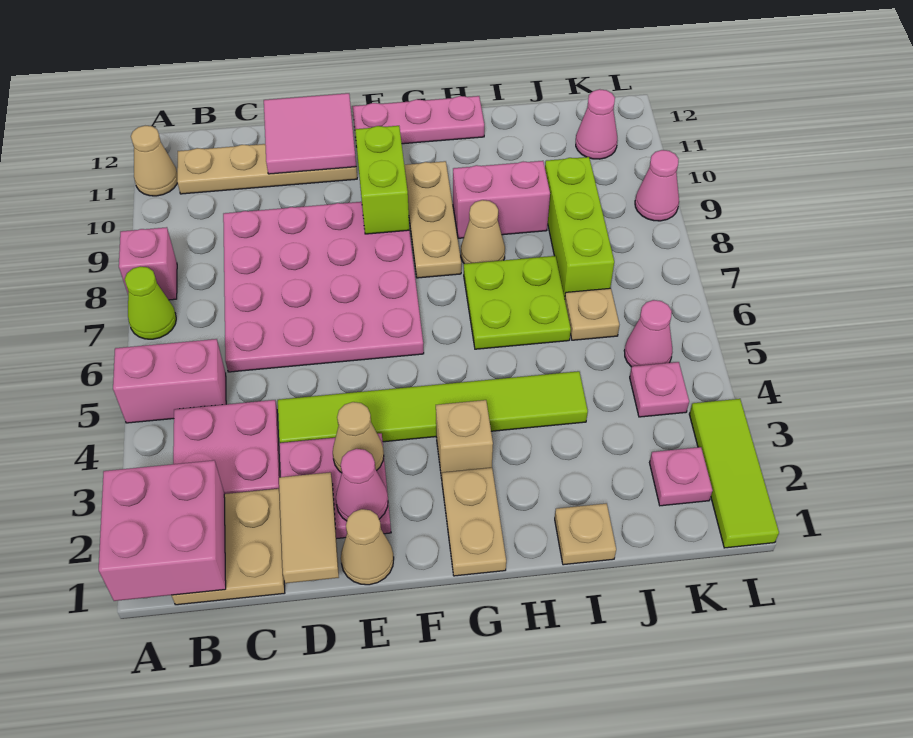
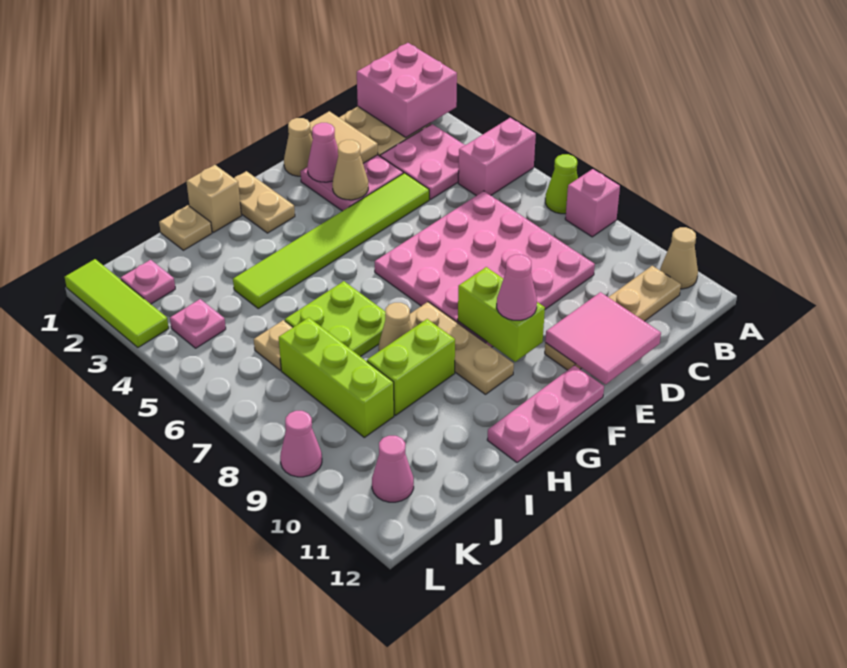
tan brick G3 level 1 -> tan brick H1 level 1
pink brick H9:I9 level 1 -> lime brick H9:I9 level 1
pink cone K5 level 1 -> pink cone F10 level 3

